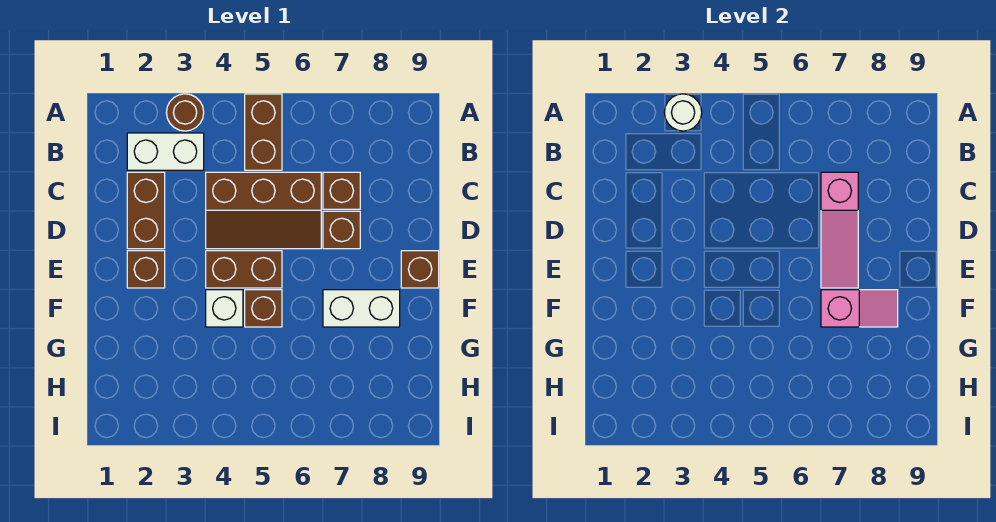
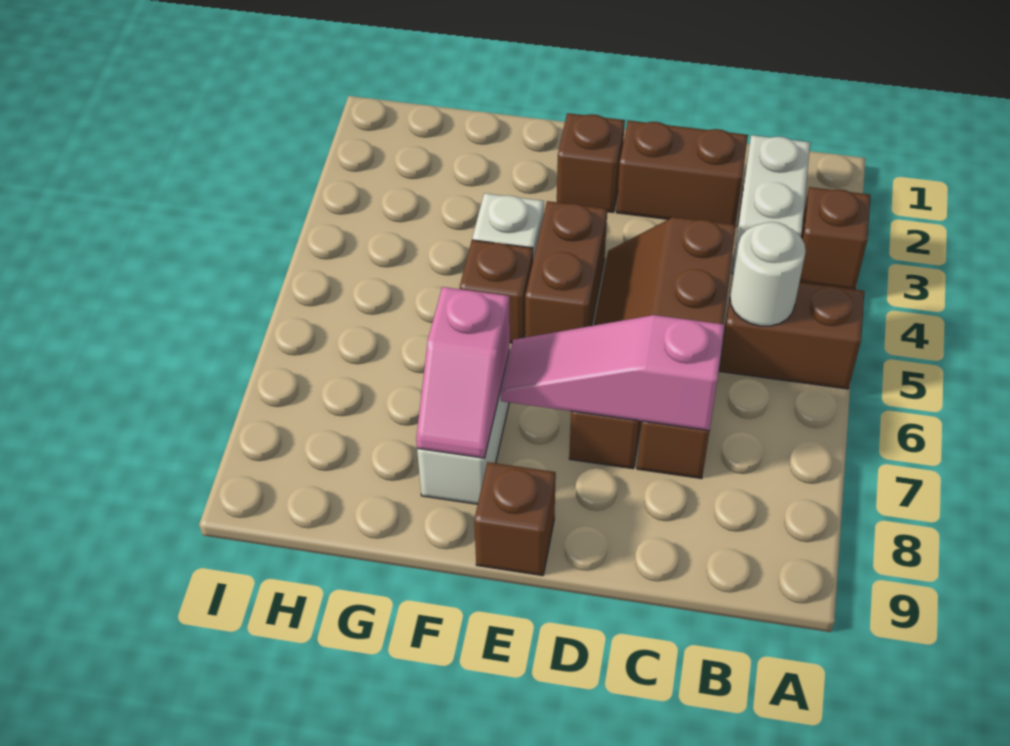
brown round brick A3 level 1 -> brown brick A3 level 1
white round brick A3 level 2 -> white round brick B5 level 2

